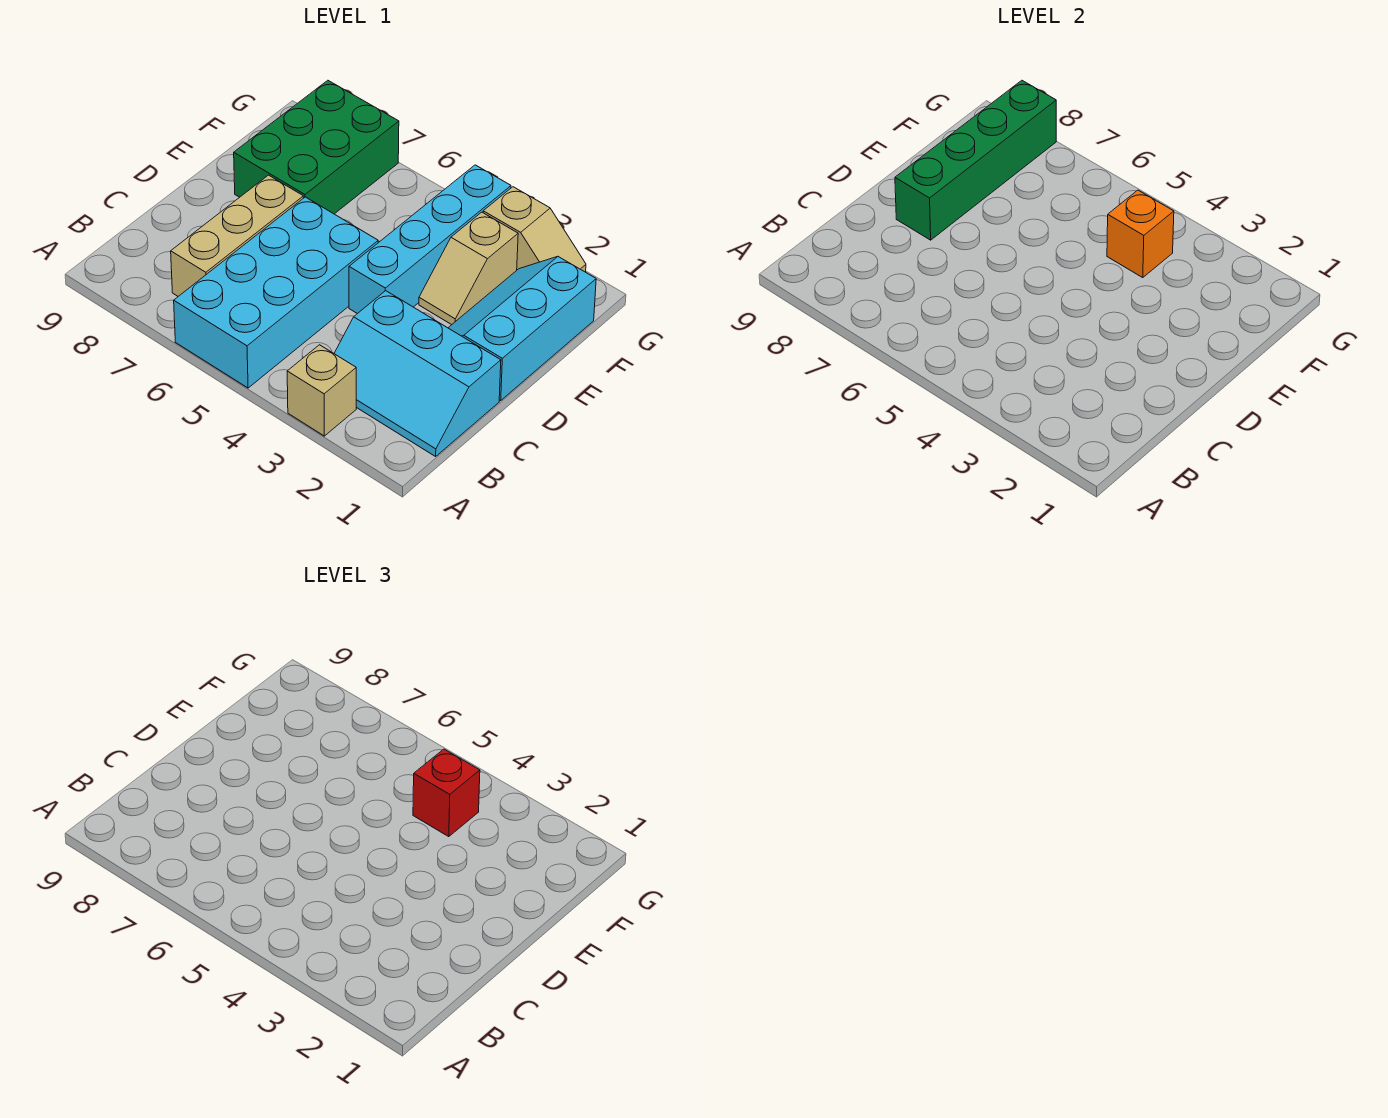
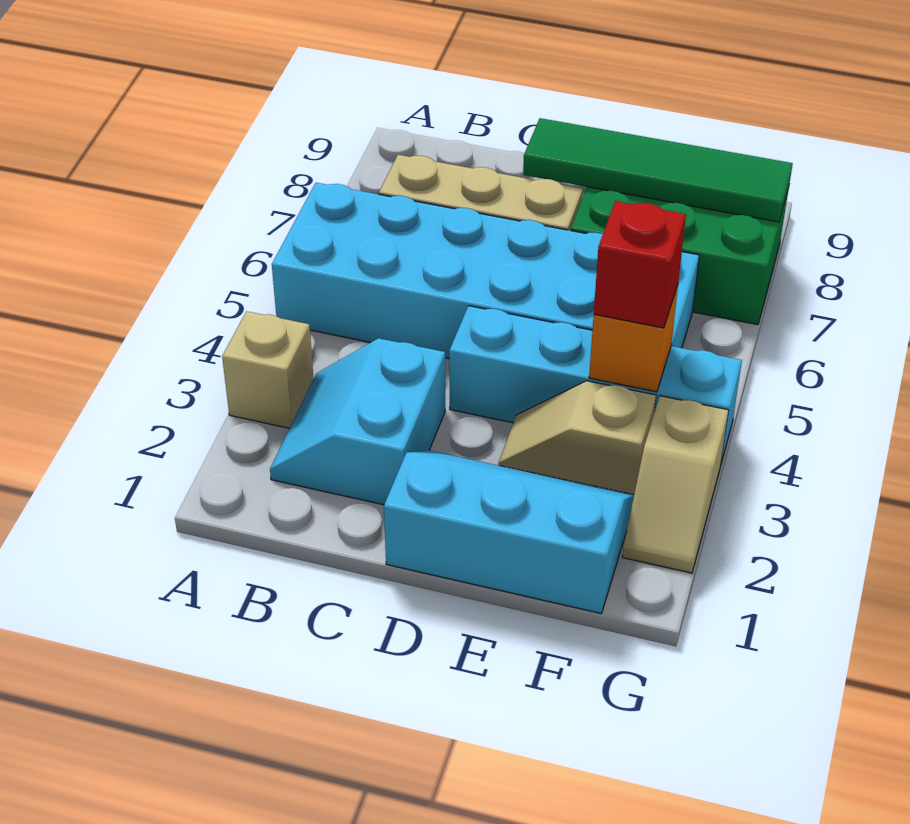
cyan brick A5:D6 level 1 -> cyan brick A5:F6 level 1
cyan slope B1:C3 level 1 top C -> cyan slope B2:C3 level 1 top C
green brick D8:G8 level 2 -> green tile D8:G8 level 2

